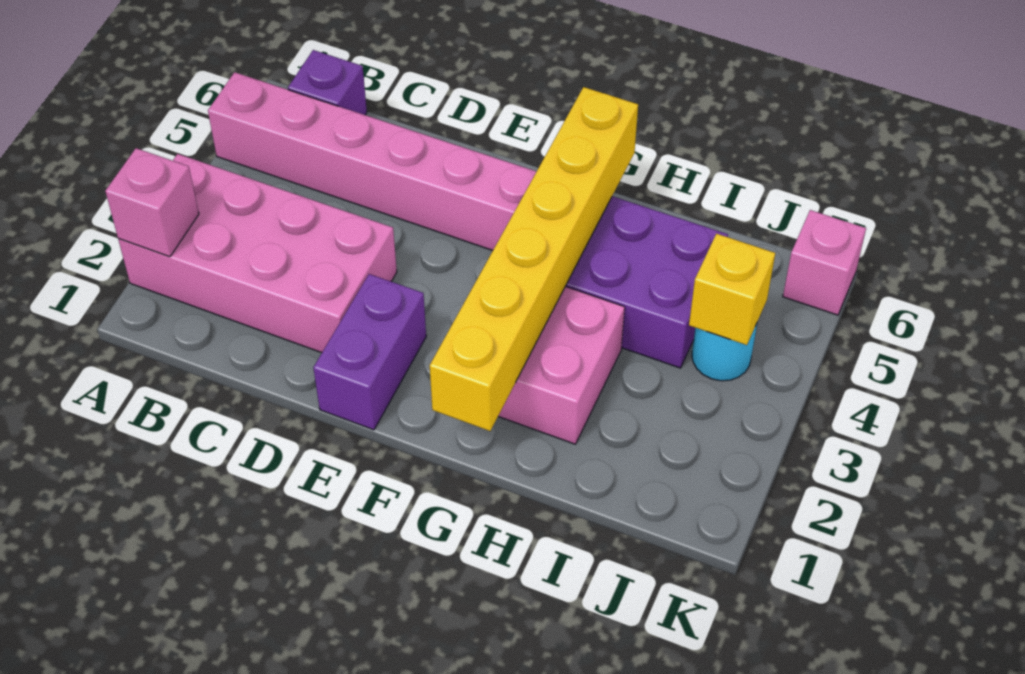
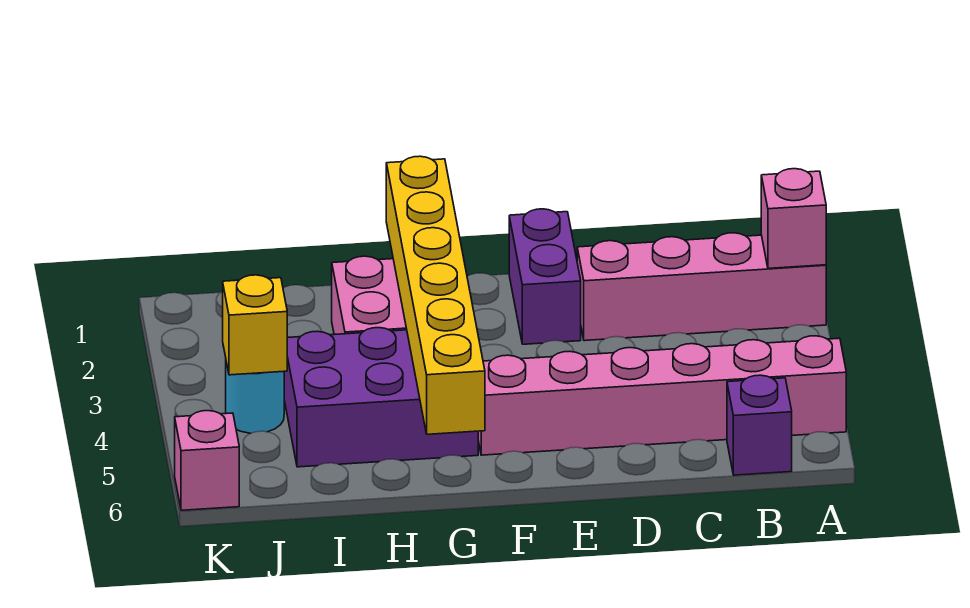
pink brick A2:D3 level 1 -> pink brick A2:D2 level 1

